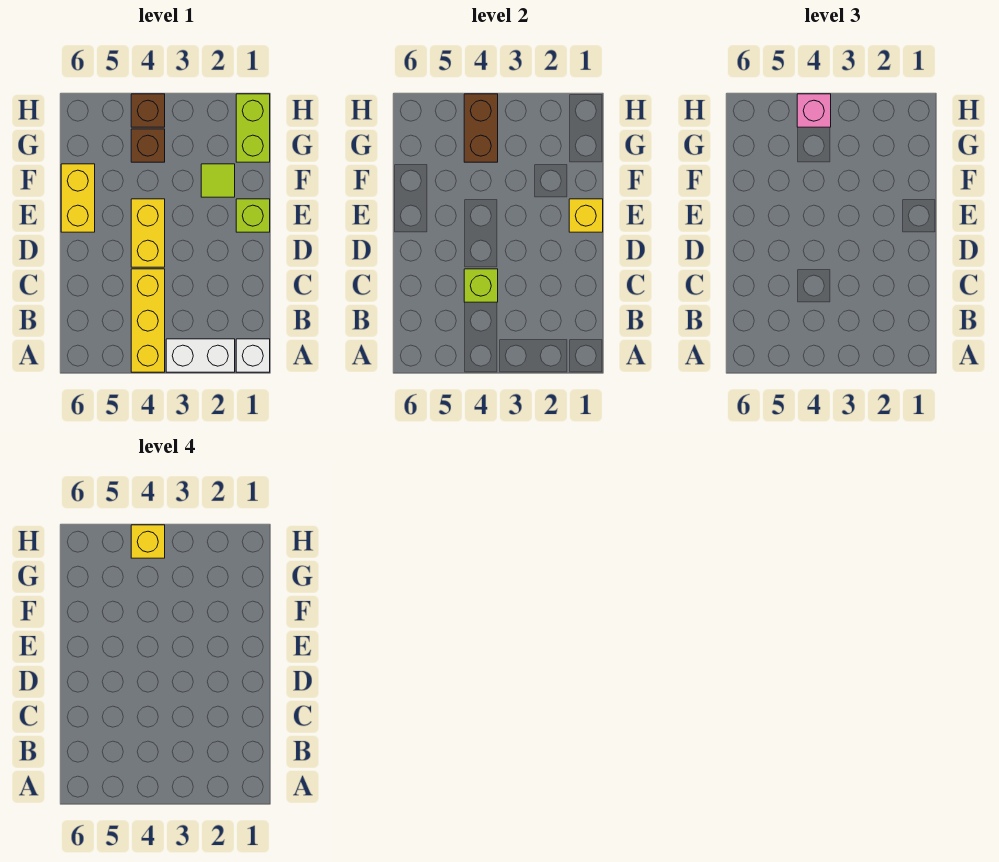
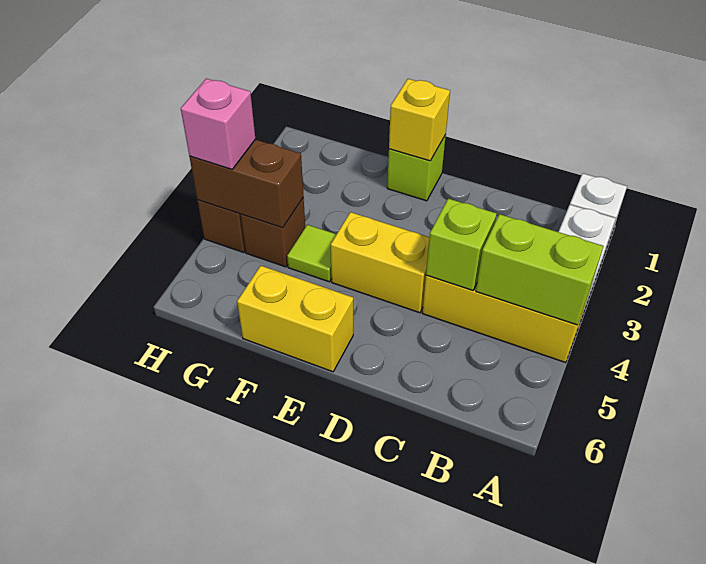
lime tile F2 level 1 -> lime tile F4 level 1
lime brick G1:H1 level 1 -> lime brick A4:B4 level 2
yellow brick H4 level 4 -> none

